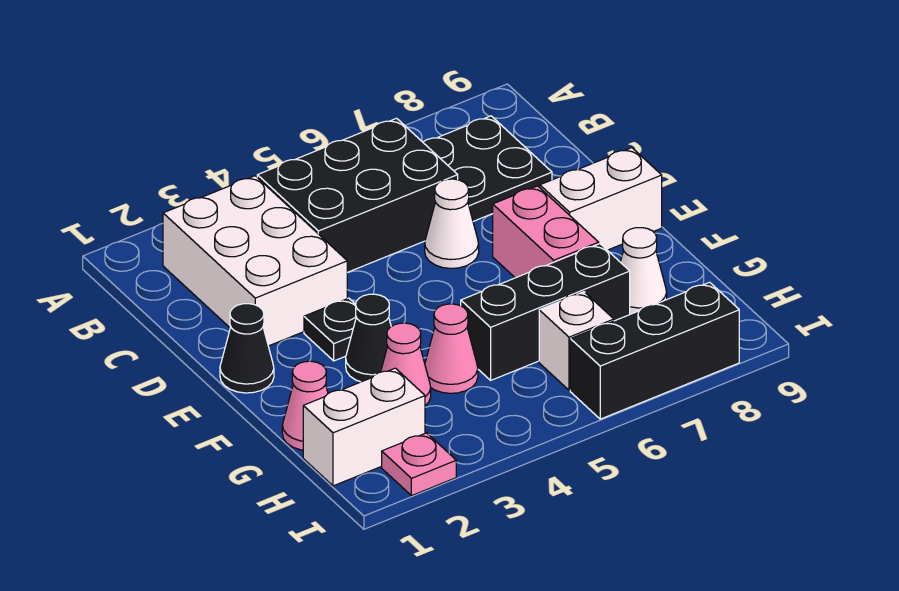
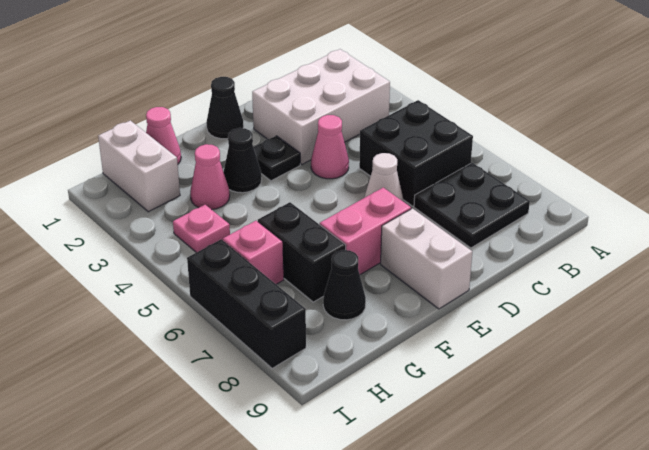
black brick B4:C6 level 1 -> black brick B5:C6 level 1
pink cone G4 level 1 -> pink cone D4 level 1
black brick G5:G7 level 1 -> black brick G6:G7 level 1
white cone G8 level 1 -> black cone G8 level 1
white brick H6 level 1 -> pink brick H6 level 1
pink plate I2 level 1 -> pink plate H4 level 1

